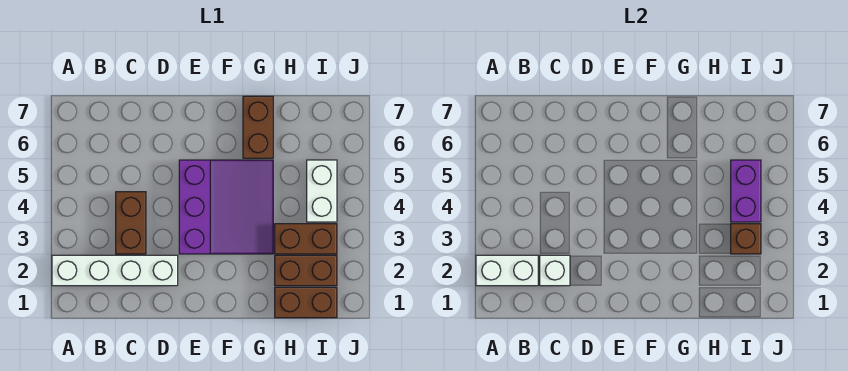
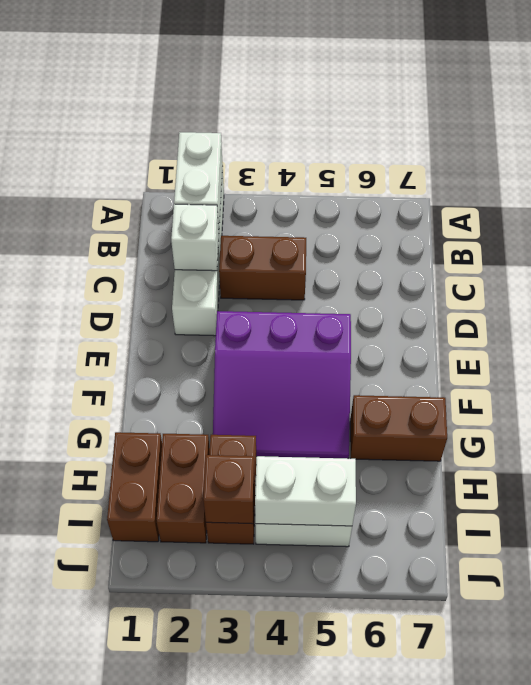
purple brick I4:I5 level 2 -> white brick I4:I5 level 2

